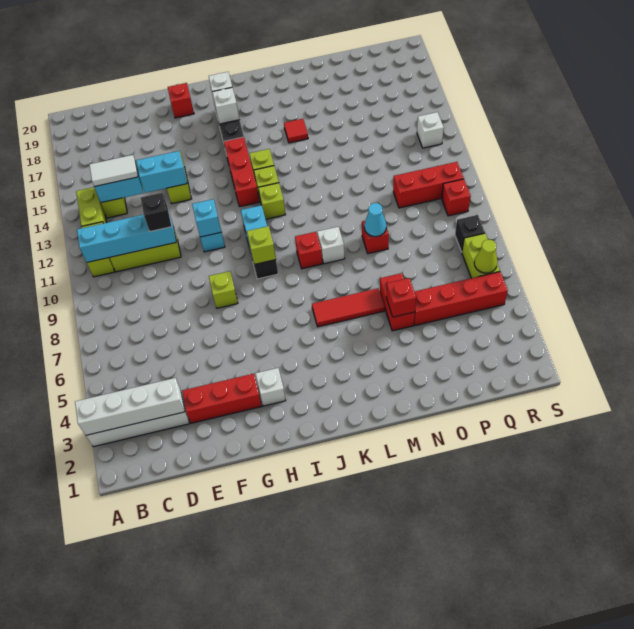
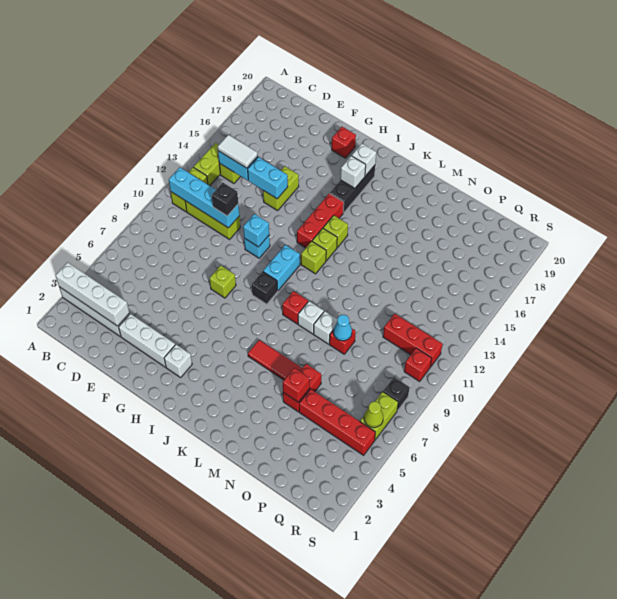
red brick E3:G3 level 1 -> white brick E3:G3 level 1
lime brick I9 level 2 -> none
red tile L16 level 1 -> none
white brick R14 level 1 -> white brick M9 level 1

